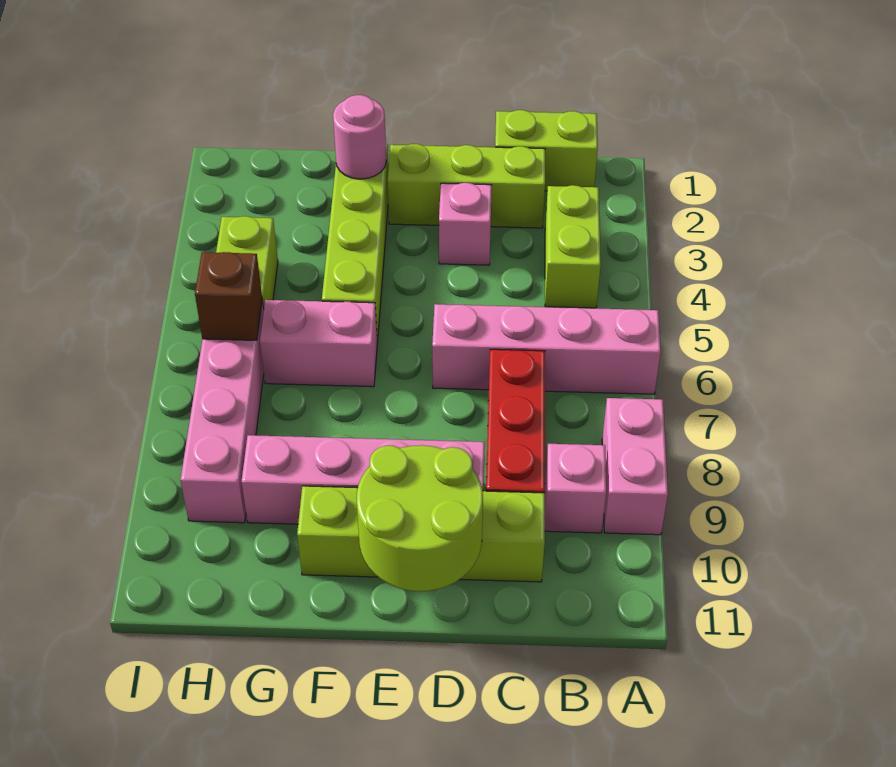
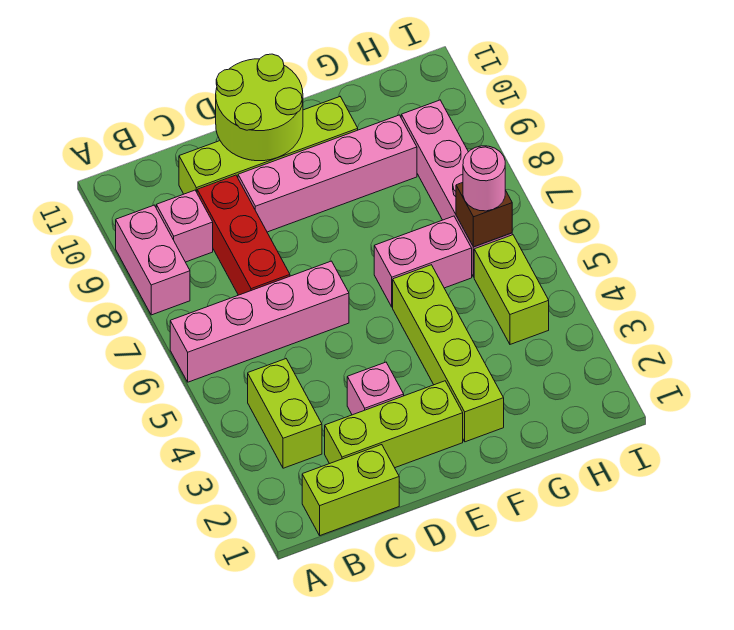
pink round brick F2 level 2 -> pink round brick H6 level 3

